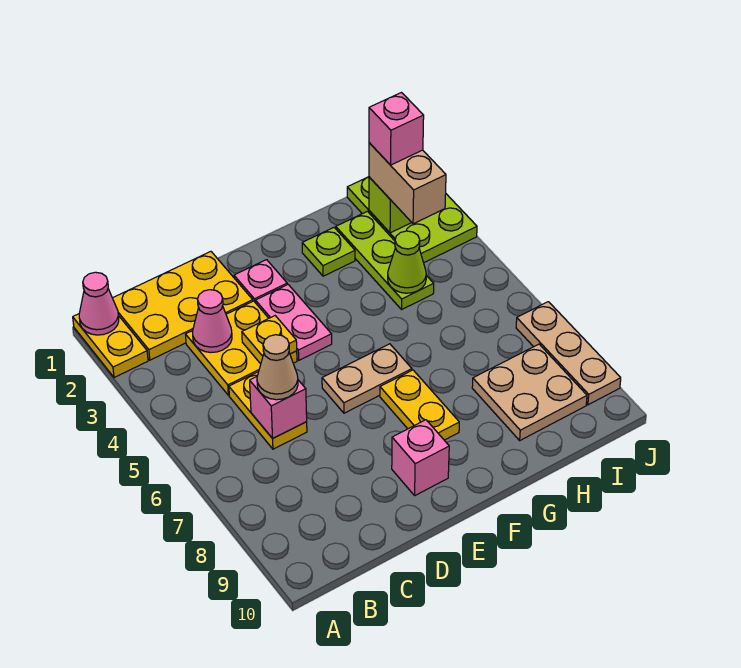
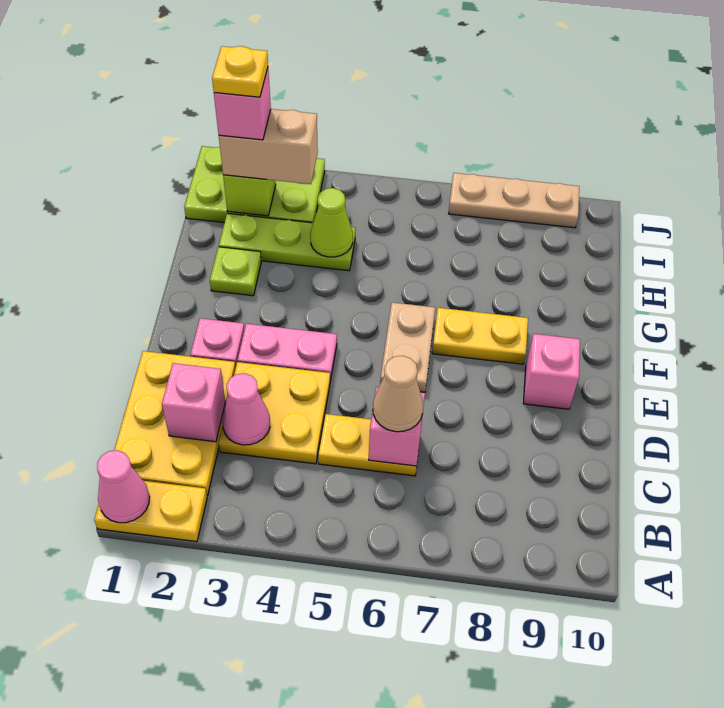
none -> pink brick C2 level 2
yellow plate D4 level 2 -> yellow plate I2 level 5
tan plate H8:I9 level 1 -> none

